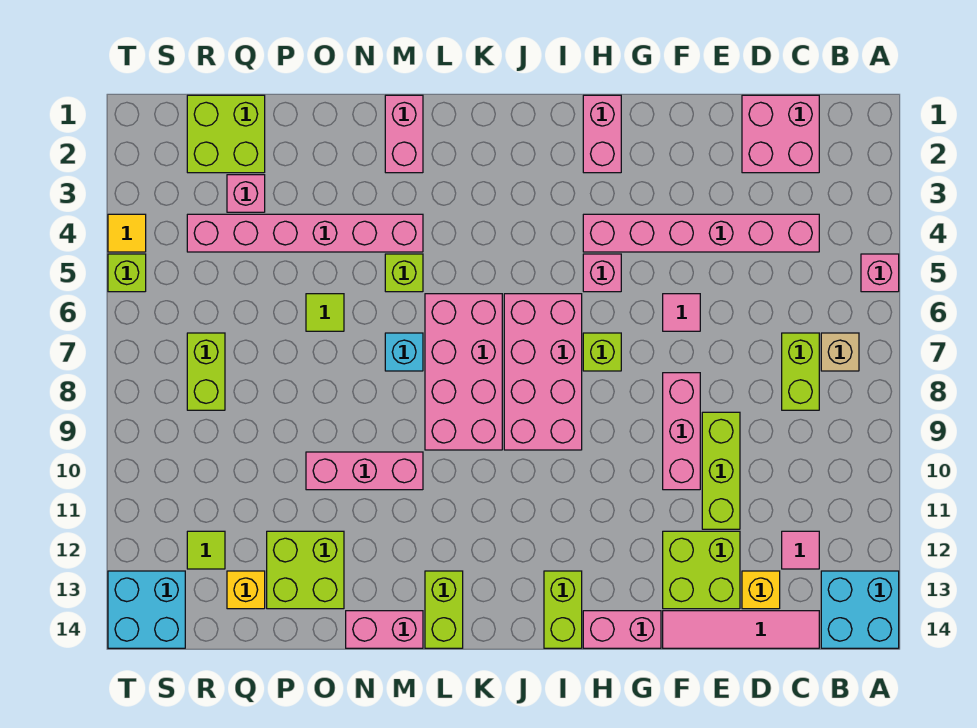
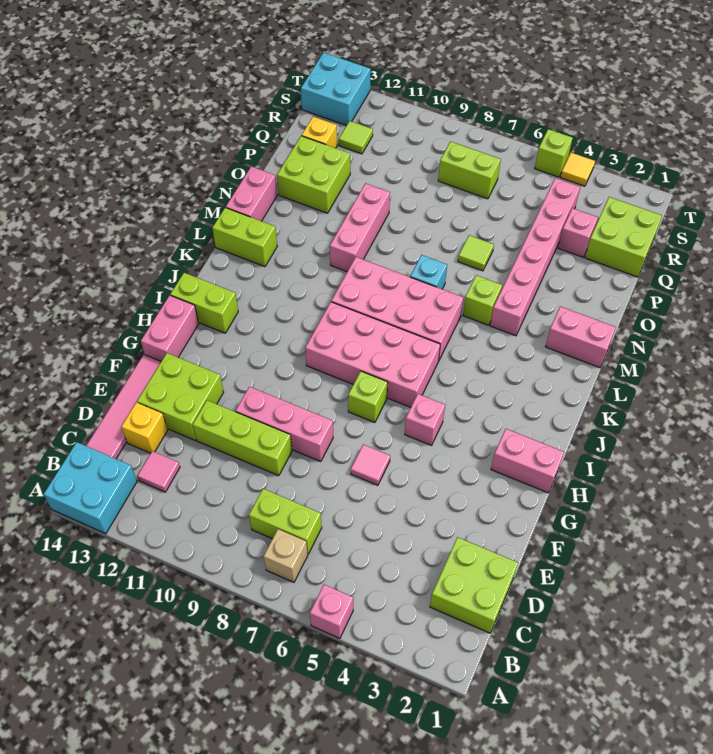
pink brick C1:D2 level 1 -> lime brick C1:D2 level 1
pink brick C4:H4 level 1 -> none

